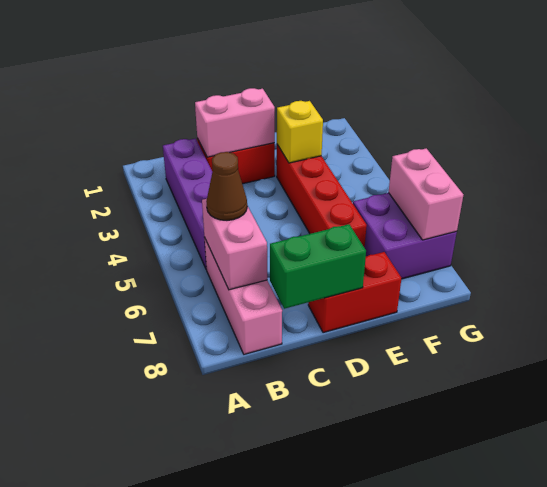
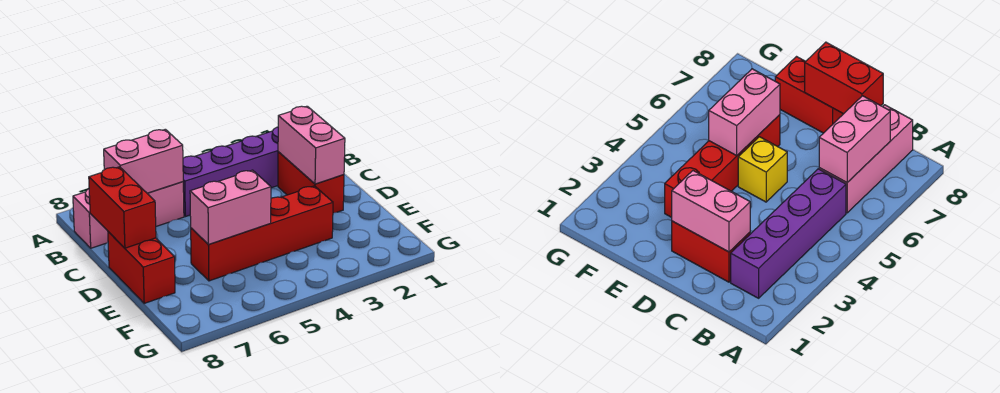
brown cone B6 level 3 -> none
green brick C8:D8 level 2 -> red brick C8:D8 level 2
yellow brick E3 level 2 -> yellow brick D5 level 1
purple brick F6:G7 level 1 -> none
pink brick G6:G7 level 2 -> pink brick E5:E6 level 2

